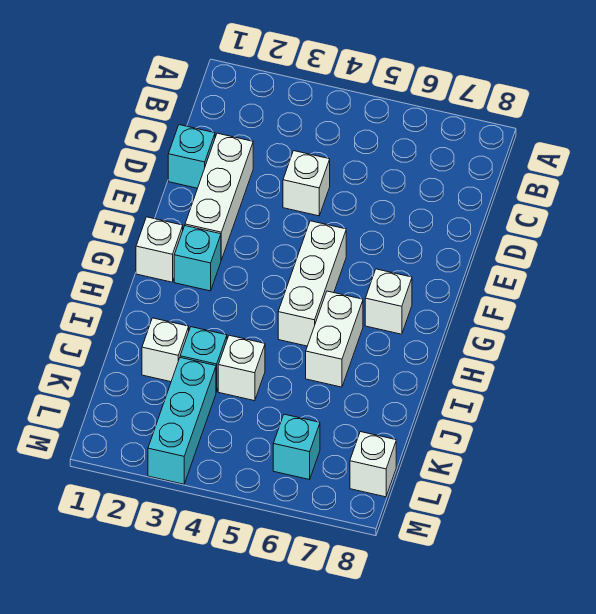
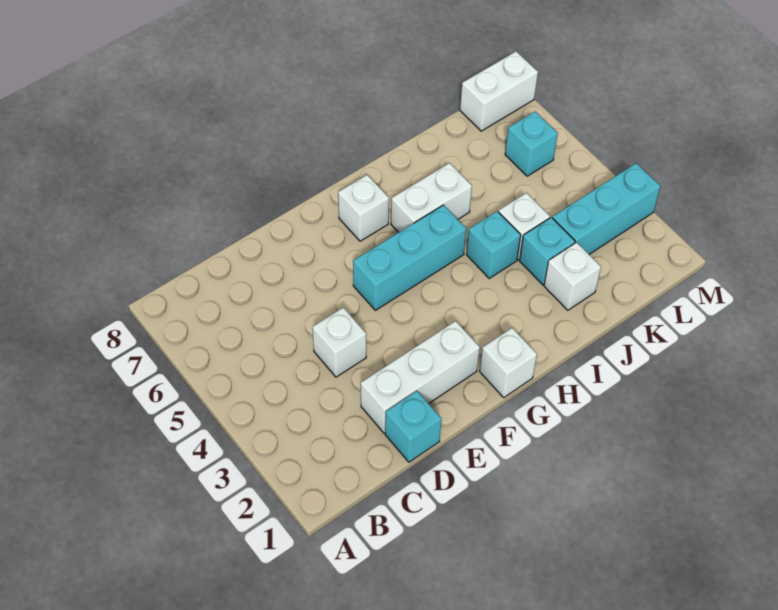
white brick F5:H5 level 1 -> cyan brick F5:H5 level 1
cyan brick G2 level 1 -> cyan brick I4 level 1
white brick L8 level 1 -> white brick L8:M8 level 1

